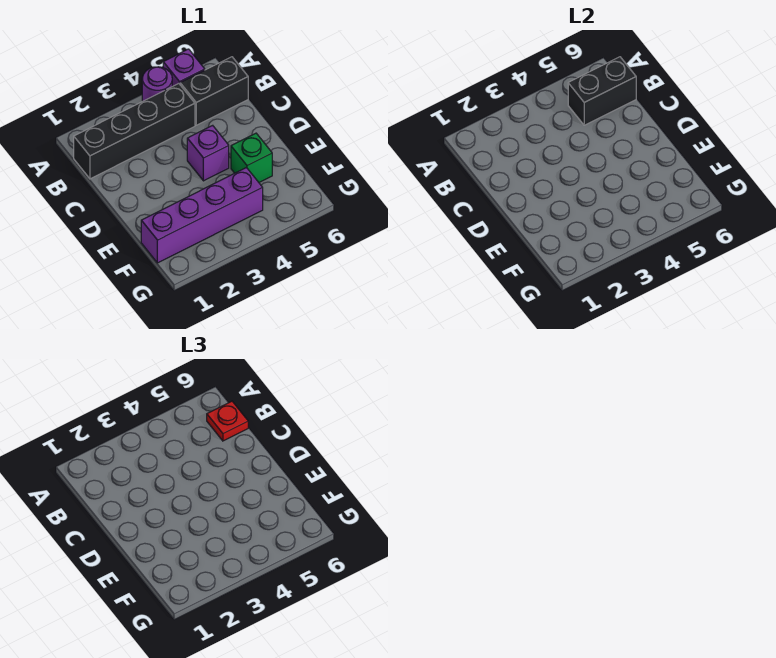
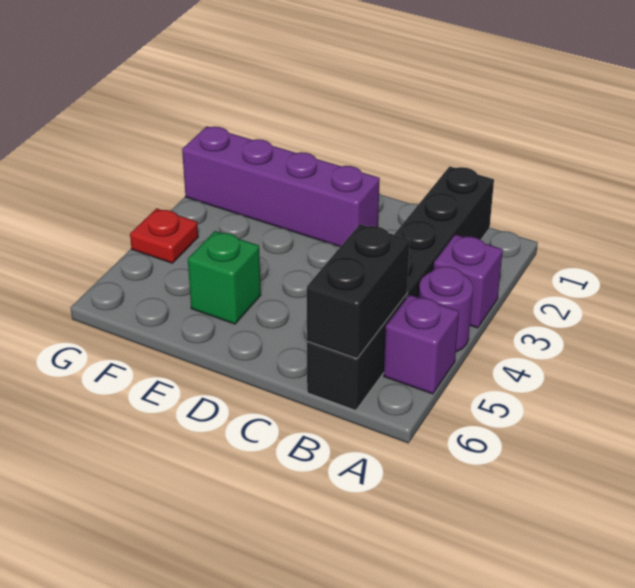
red plate B6 level 3 -> red plate G4 level 1
purple brick D4 level 1 -> purple brick A3 level 1
purple brick F1:F4 level 1 -> purple brick D2:G2 level 1

